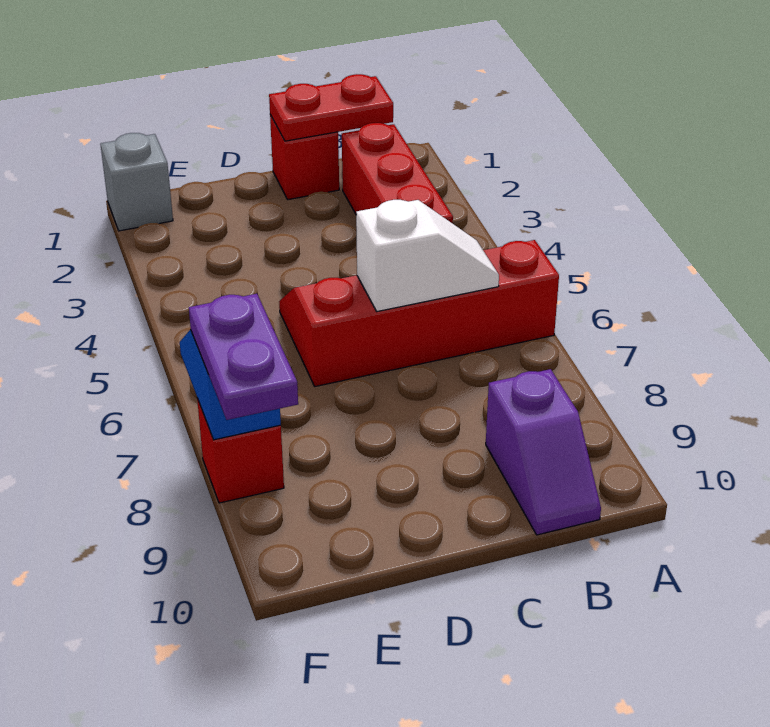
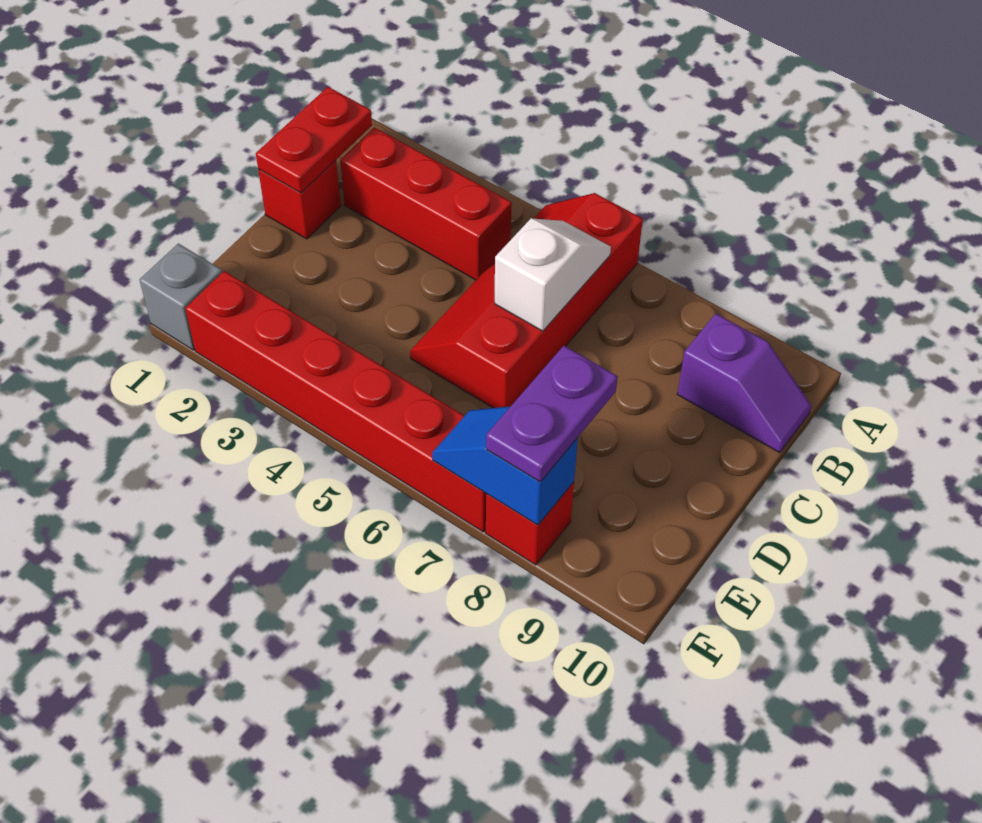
none -> red brick F2:F7 level 1
purple plate F8:F9 level 3 -> purple plate E8:F8 level 3

